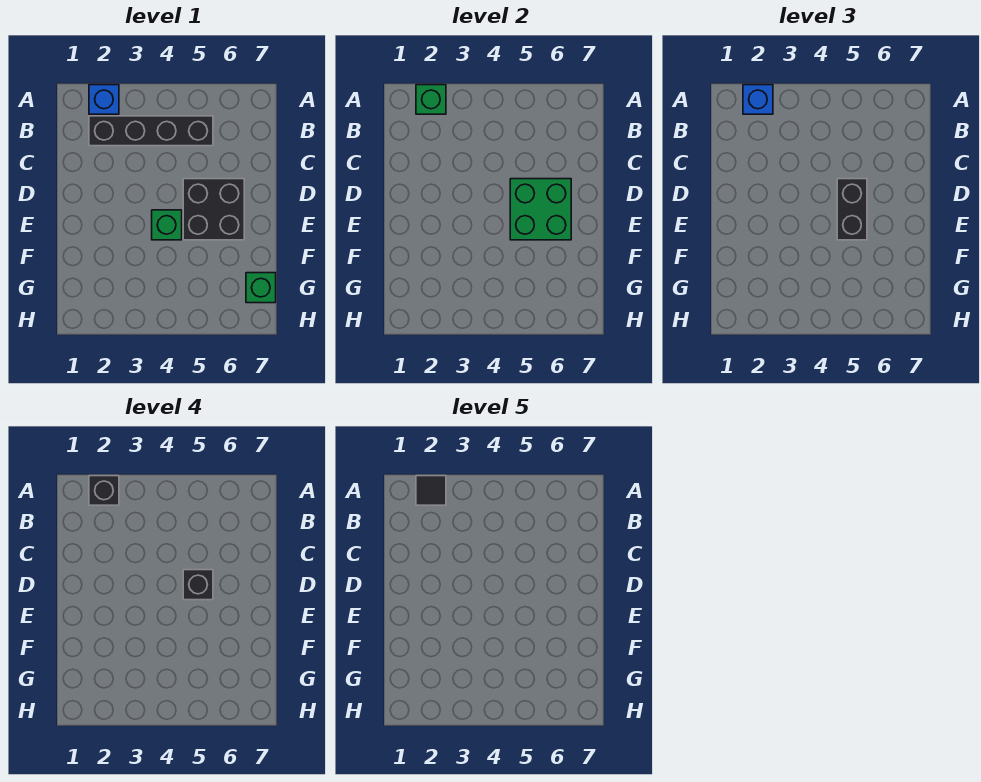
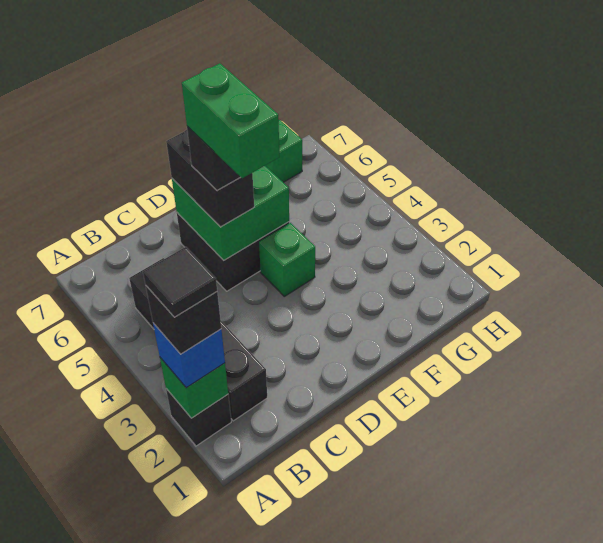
blue brick A2 level 1 -> black brick A2 level 1
none -> green brick D4:D5 level 5
black brick D5:E5 level 3 -> black brick D5:D6 level 3

